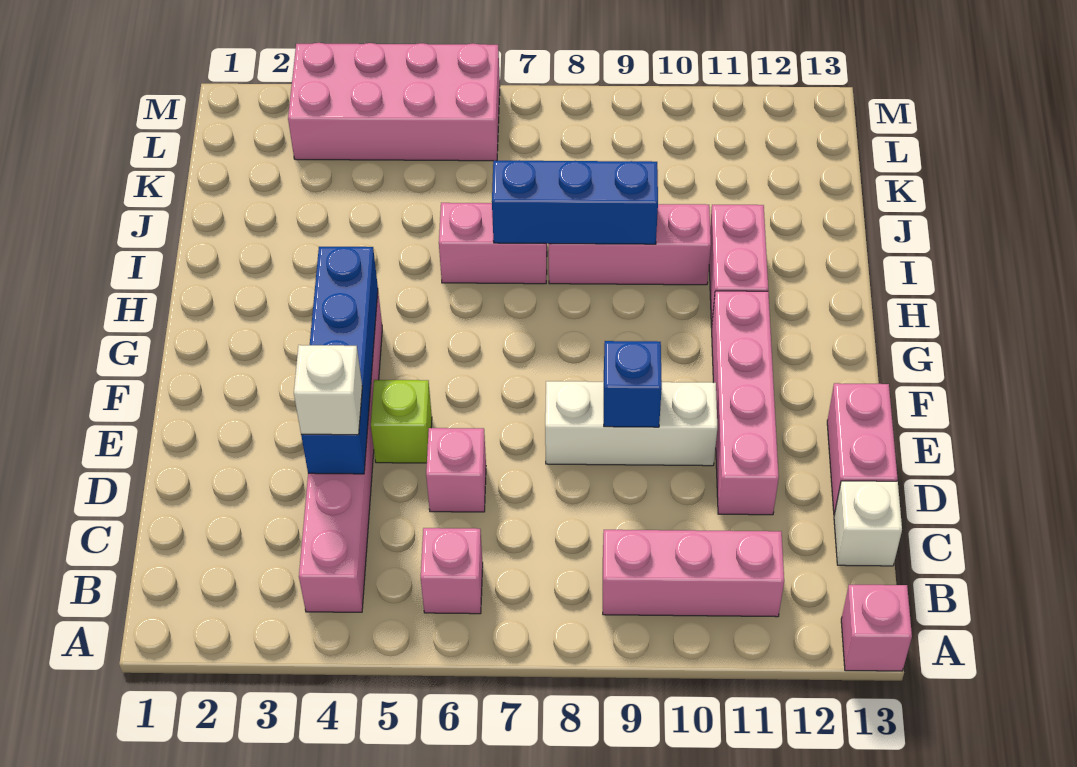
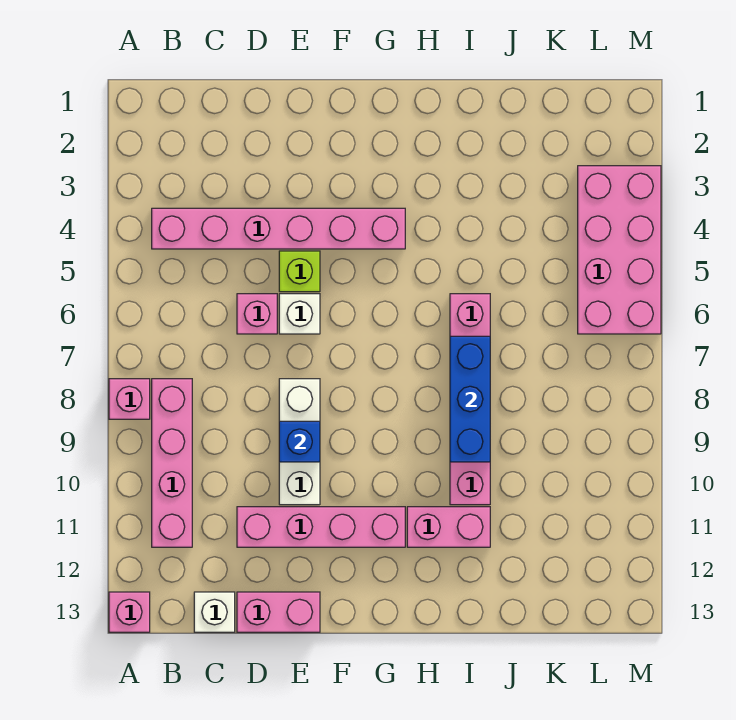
pink brick B6 level 1 -> pink brick A8 level 1
pink brick B9:B11 level 1 -> pink brick B8:B11 level 1
blue brick D4:G4 level 2 -> none
white brick D4 level 3 -> white brick E6 level 1

